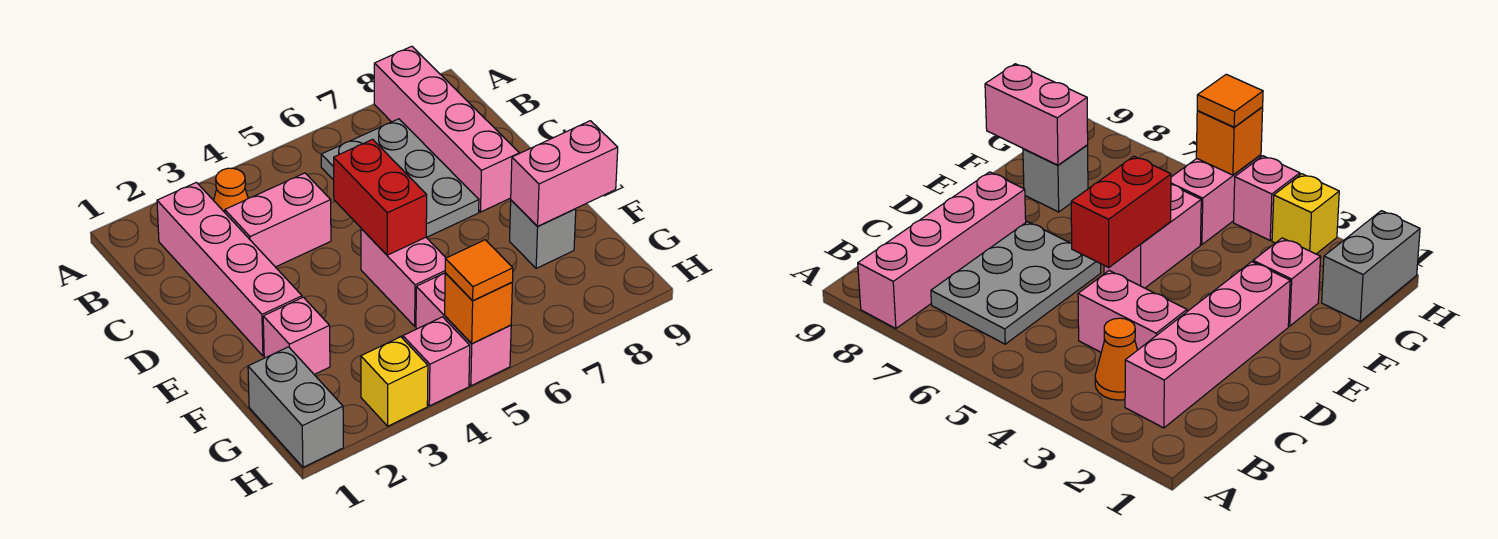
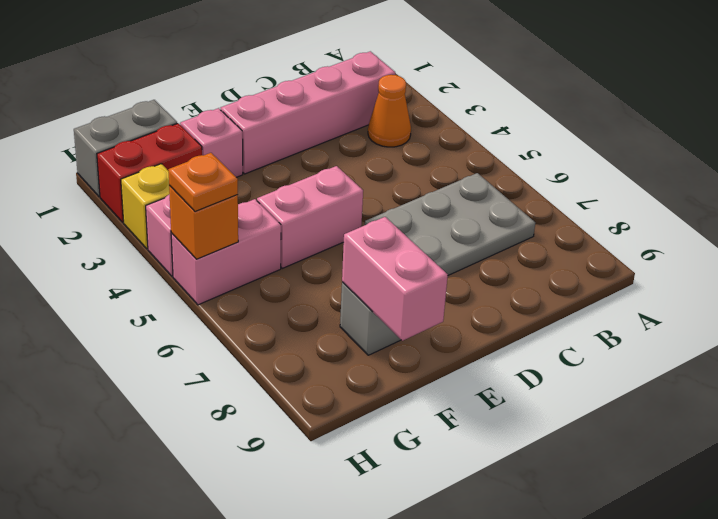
pink brick A8:D8 level 1 -> none
pink brick C3:C4 level 1 -> none
red brick D5:E5 level 2 -> red brick G2:H2 level 1
orange tile H5 level 3 -> orange plate H5 level 3

